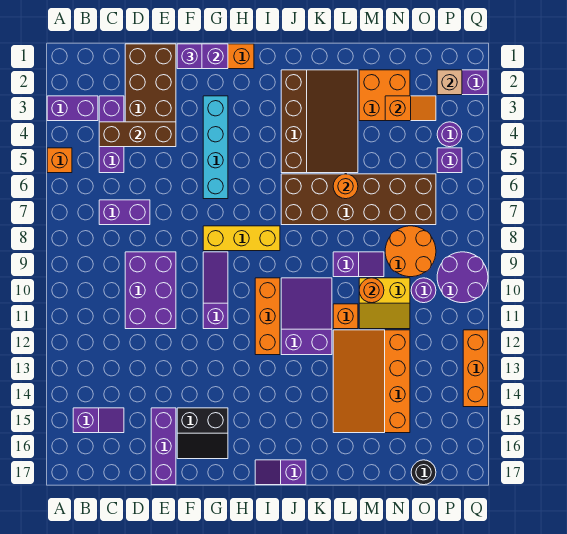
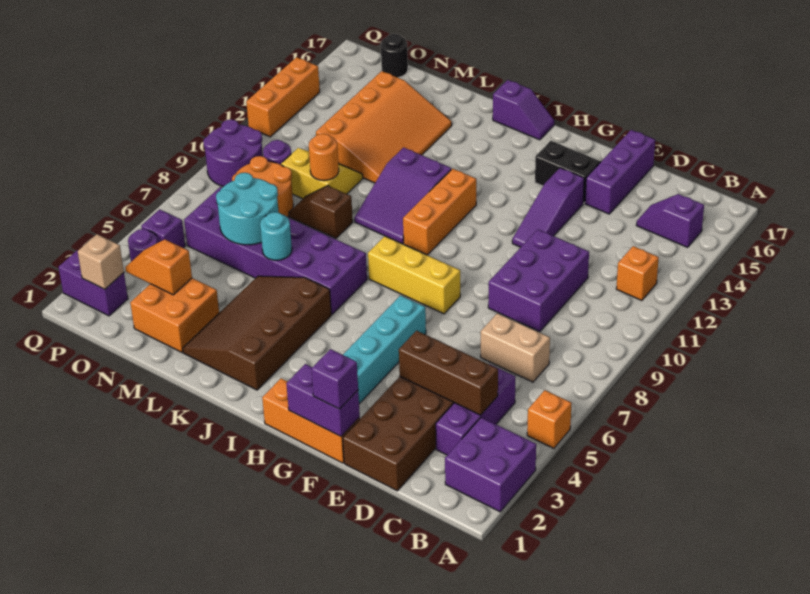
purple brick A3:B3 level 1 -> purple brick A2:B3 level 1
purple brick C7:D7 level 1 -> tan brick C7:D7 level 1
purple slope G9:G11 level 1 top 11 -> purple slope F12:F14 level 1 top 14
brown brick J6:O7 level 1 -> purple brick J6:O7 level 1
orange round brick L6 level 2 -> cyan round brick L6 level 2
purple slope L9:M9 level 1 top L -> brown slope L9:M9 level 1 top L
orange brick L11 level 1 -> orange brick B12 level 1
none -> cyan round brick M6:N7 level 2

